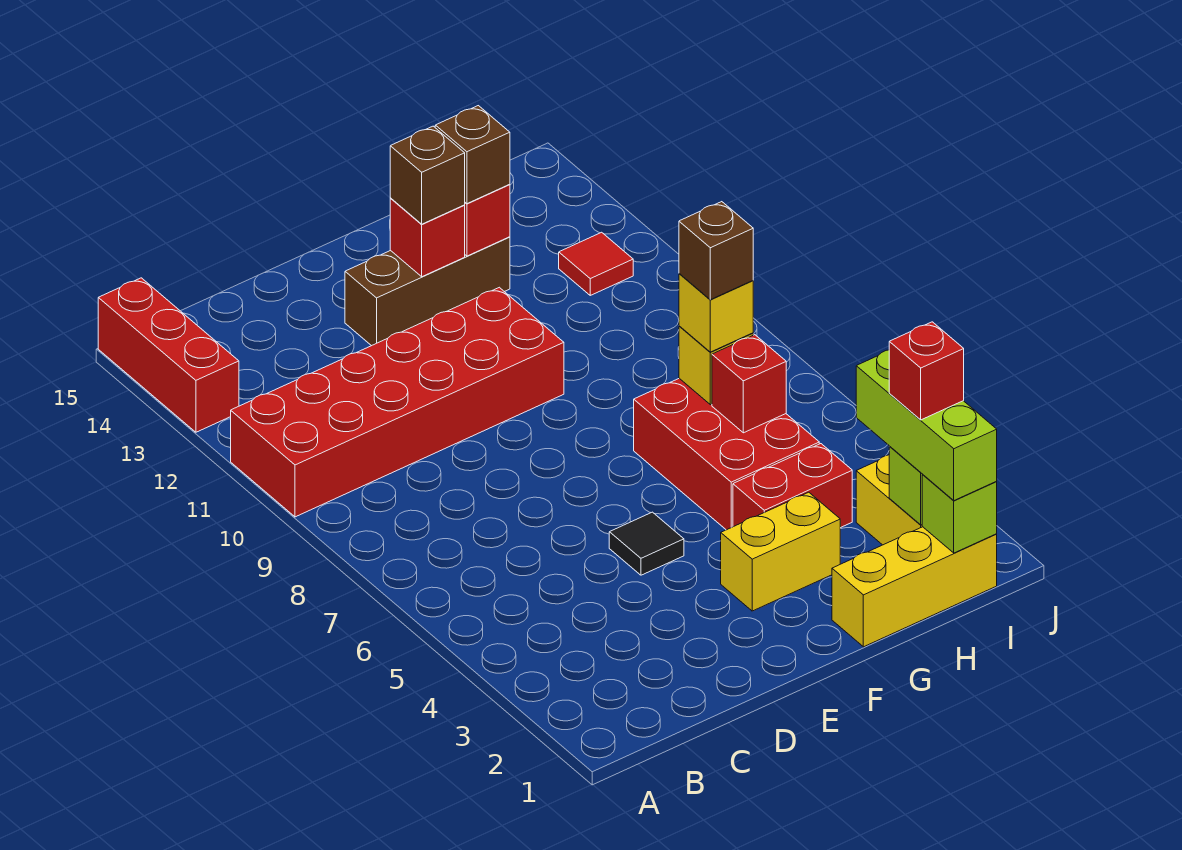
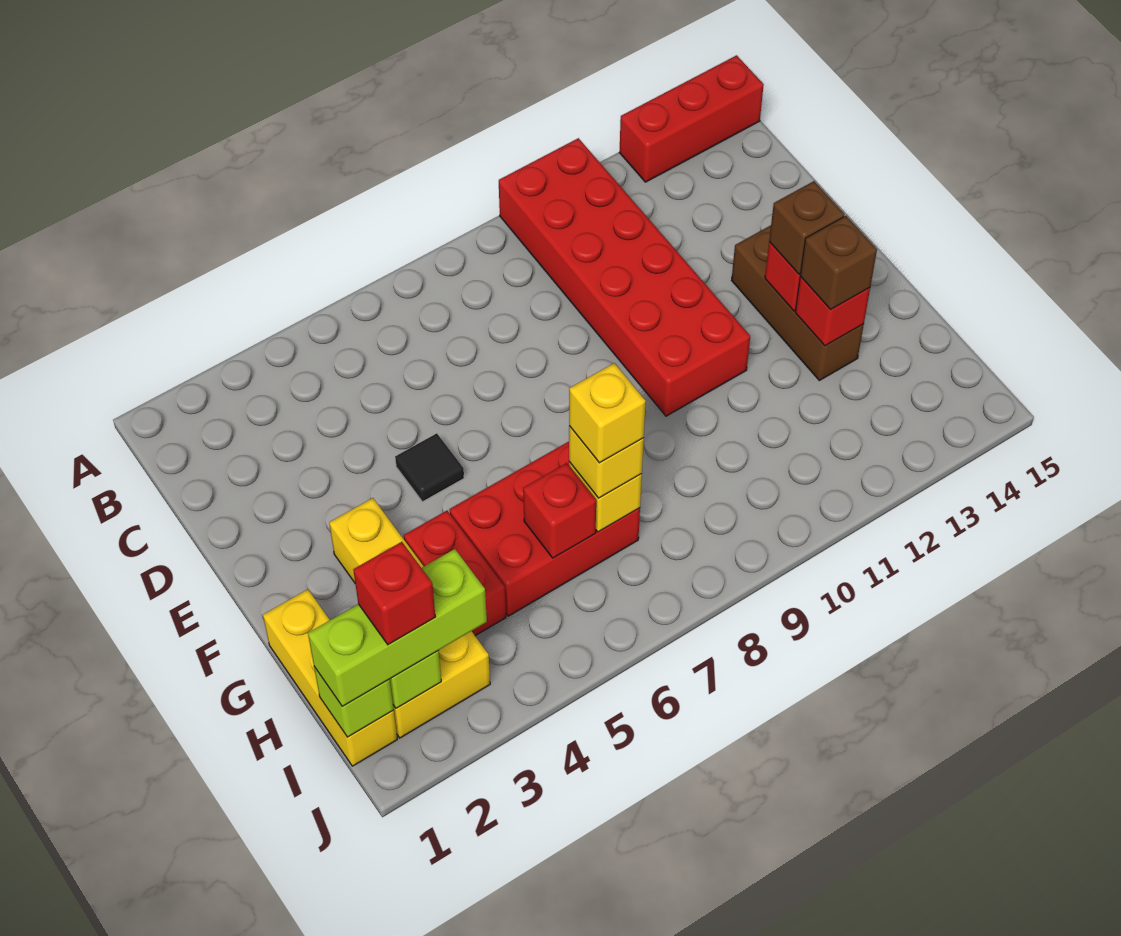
brown brick H7 level 4 -> yellow brick H7 level 4
red tile I12 level 1 -> none

